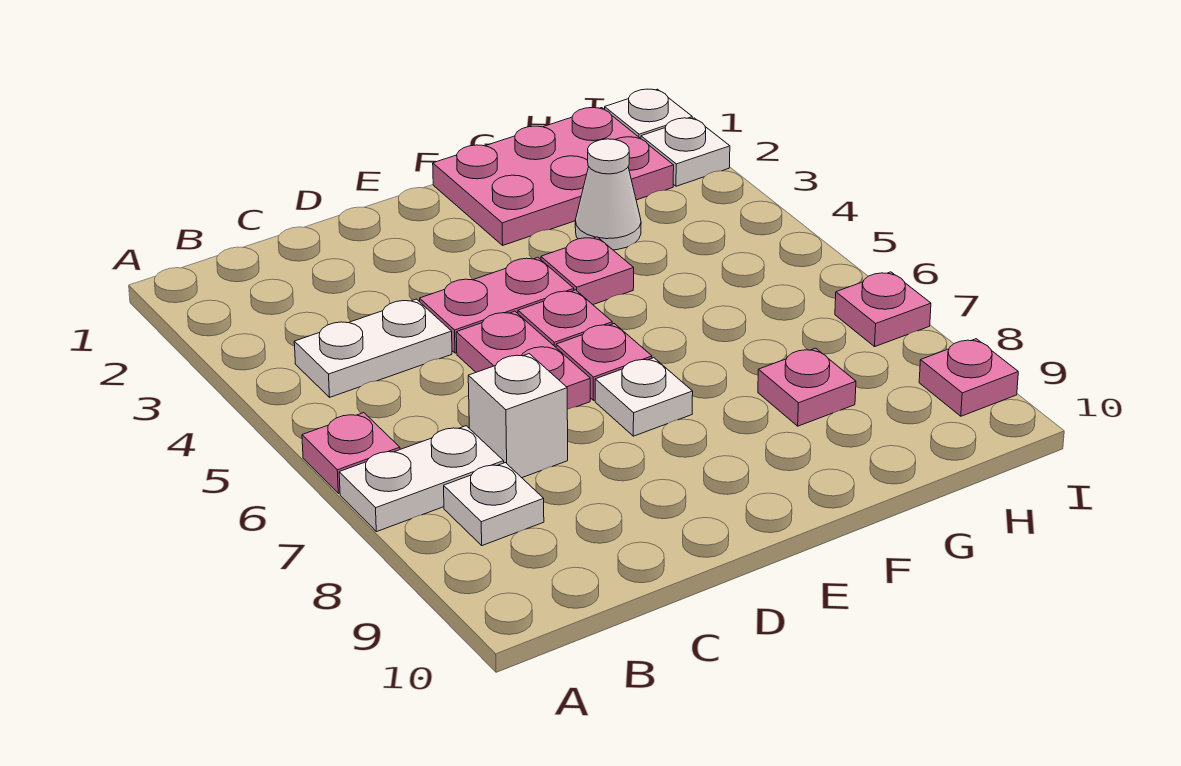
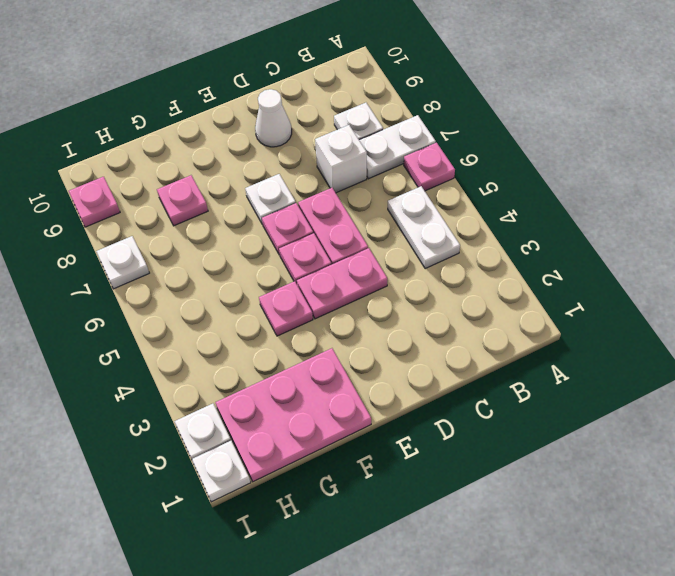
white plate B4:C4 level 1 -> white plate B4:B5 level 1
white cone G3 level 1 -> white cone D9 level 1
pink plate I7 level 1 -> white plate I7 level 1

